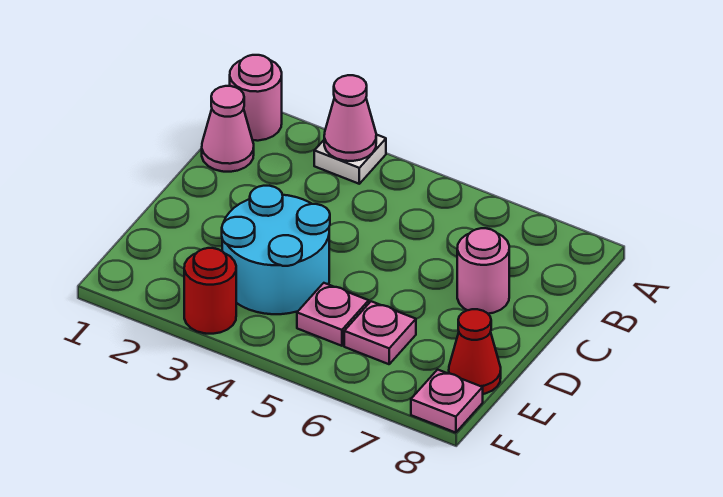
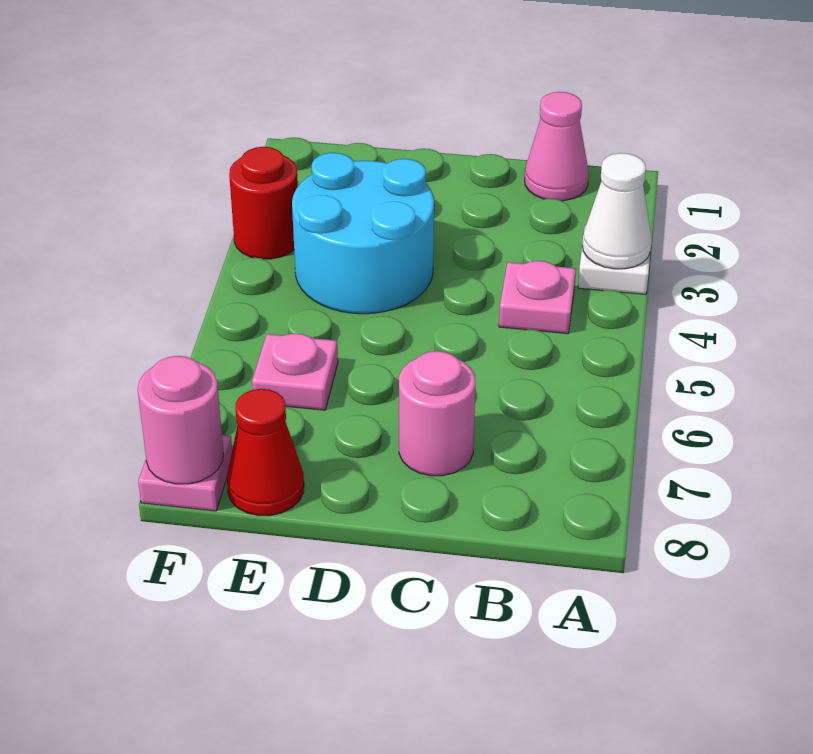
pink round brick A1 level 1 -> pink round brick F8 level 2
pink cone A3 level 2 -> white cone A3 level 2
pink plate E5 level 1 -> pink plate B4 level 1

